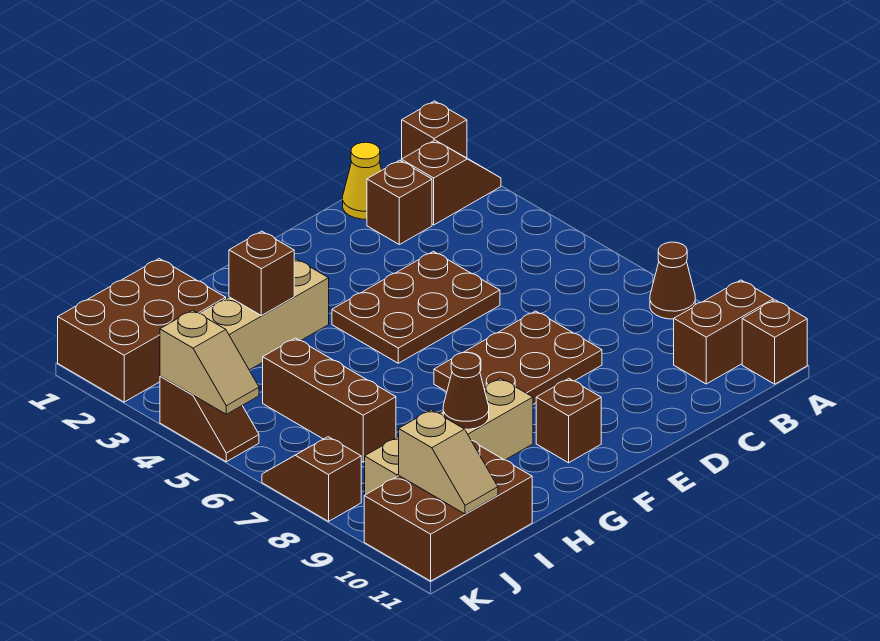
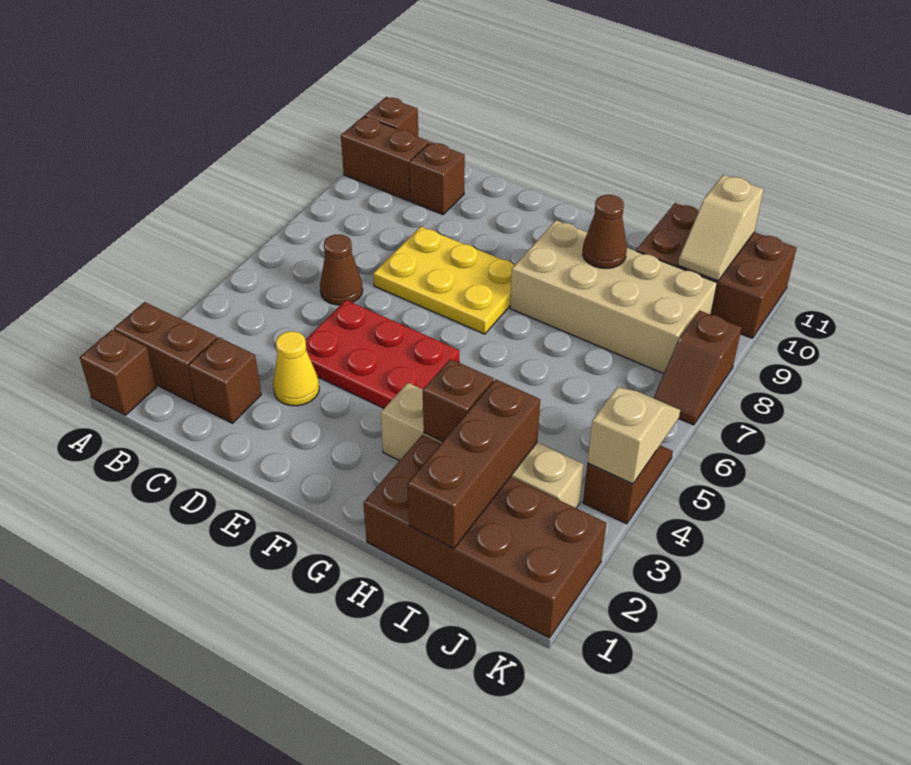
brown slope A2:B2 level 1 top B -> brown brick A2:B2 level 1
brown cone A8 level 1 -> brown cone C6 level 1
yellow cone C1 level 1 -> yellow cone D3 level 1
brown plate D4:F5 level 1 -> red plate D4:F5 level 1
brown plate D7:F8 level 1 -> yellow plate D7:F8 level 1
brown brick F10 level 1 -> brown brick C10 level 1
tan brick G9:J9 level 1 -> tan brick G8:J9 level 1
brown brick I1:K2 level 1 -> brown brick H1:K2 level 1
brown brick I5:I7 level 1 -> brown brick I1:I3 level 2
tan slope J10:J11 level 2 top 10 -> tan slope J10:J11 level 2 top 11

